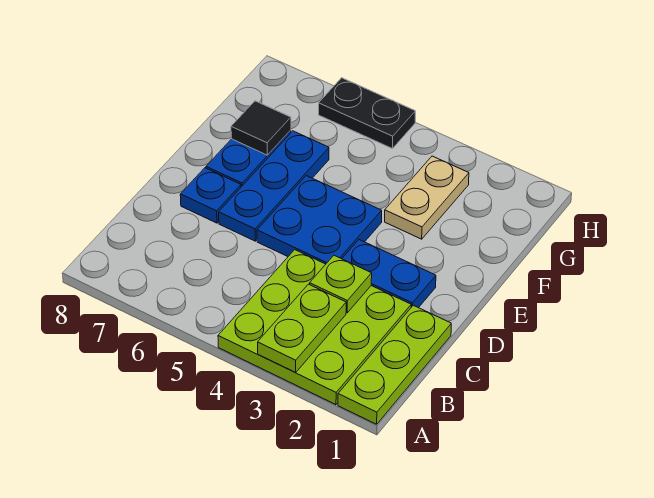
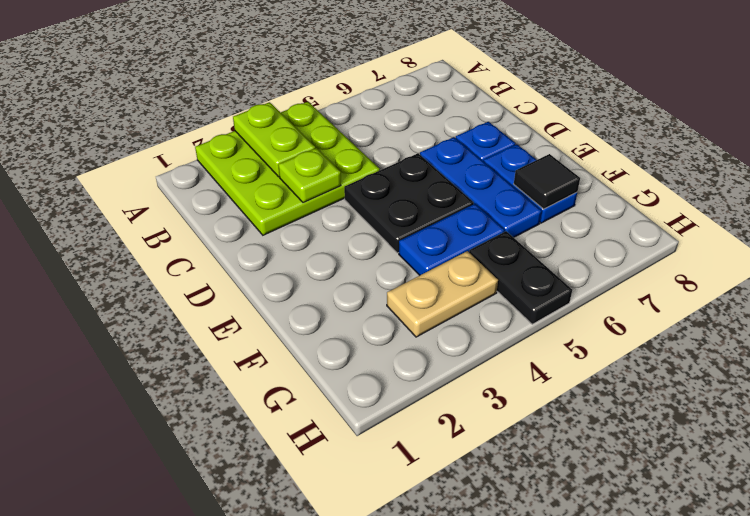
lime plate A1:C1 level 1 -> none
blue plate D2:D3 level 1 -> blue plate F4:F5 level 1
blue plate D4:E5 level 1 -> black plate D4:E5 level 1
tan plate F3:G3 level 1 -> tan plate G3:G4 level 1
black plate H5:H6 level 1 -> black plate G5:H5 level 1

